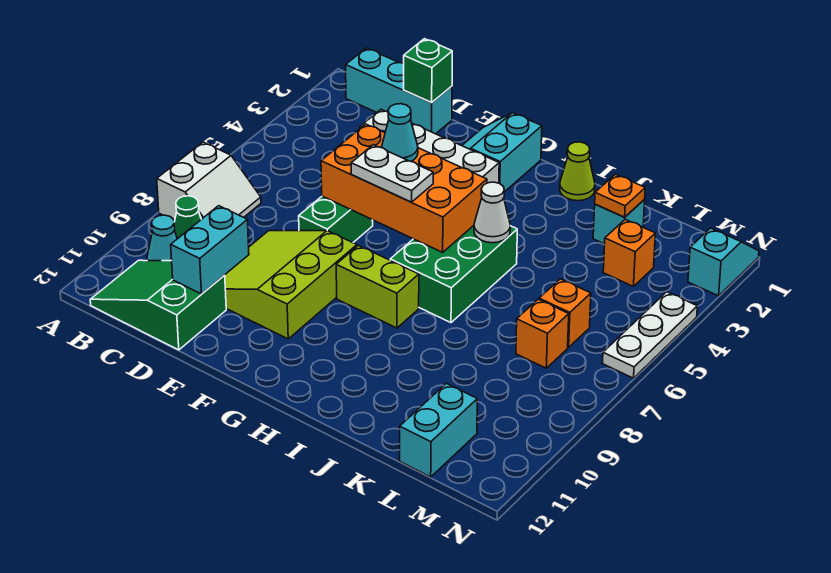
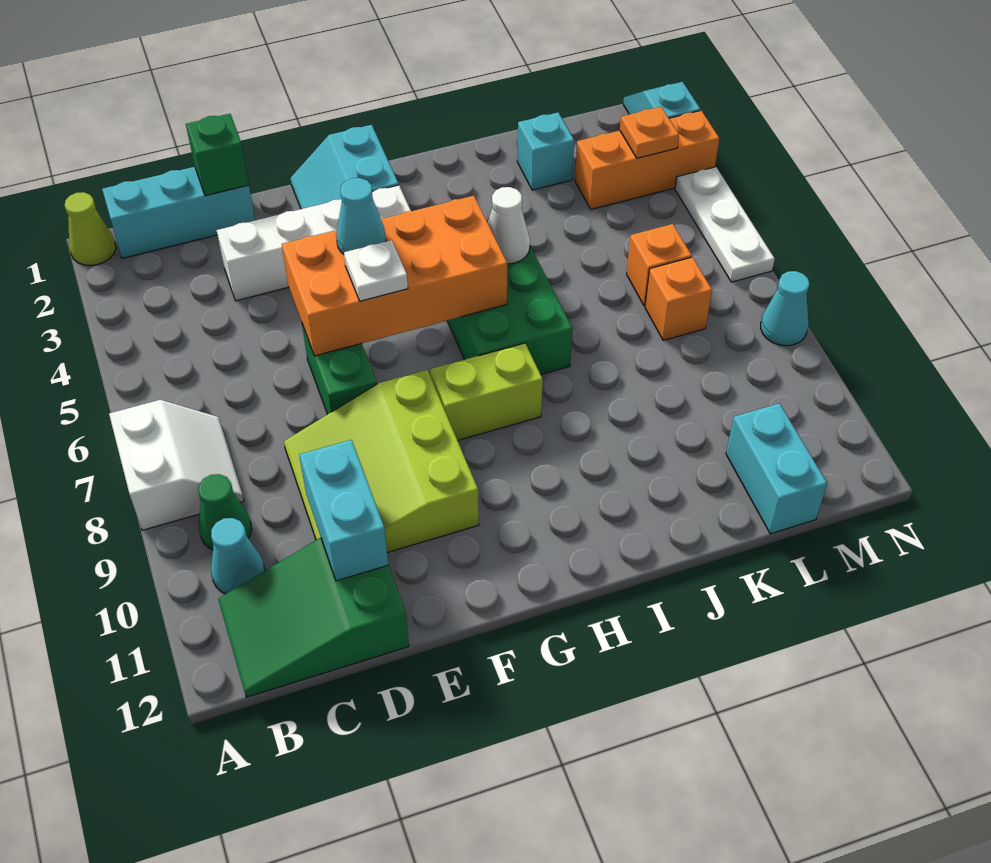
white plate F6:G6 level 3 -> white plate F6 level 3
lime cone I1 level 1 -> lime cone A1 level 1
orange plate K2 level 2 -> orange plate M3 level 2
orange brick L3 level 1 -> orange brick L3:N3 level 1
none -> cyan cone N8 level 1

